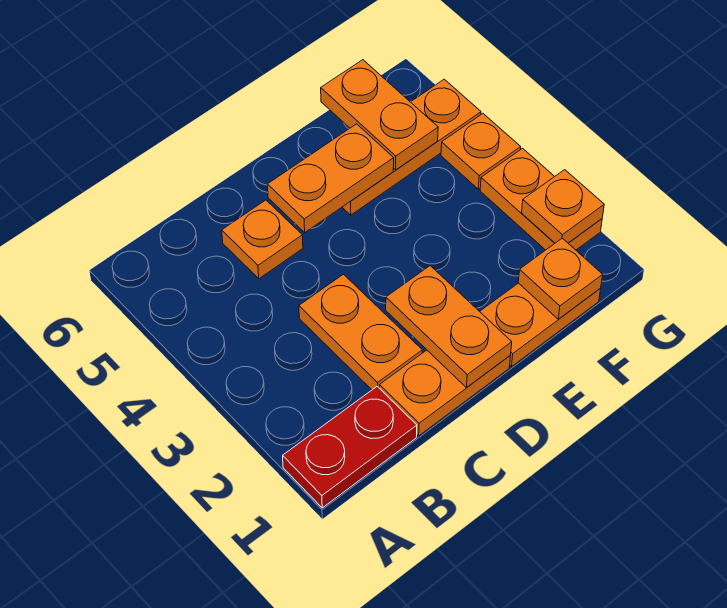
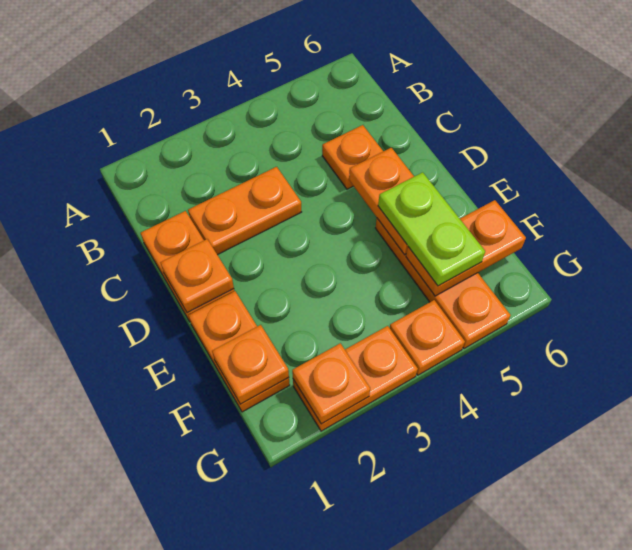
red plate A1:B1 level 1 -> none
orange plate D1:D2 level 2 -> orange plate D1 level 2
none -> lime plate E5:F5 level 3

